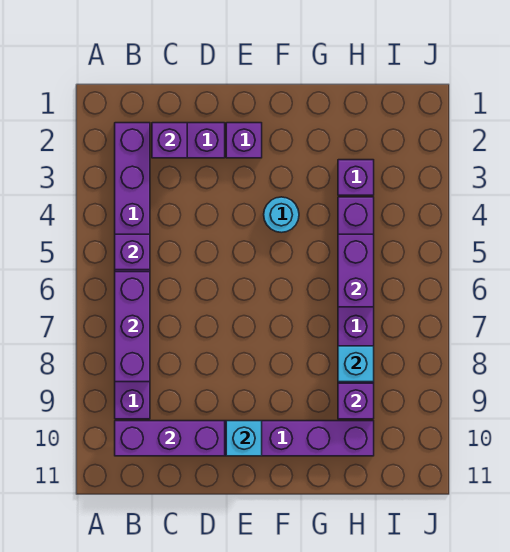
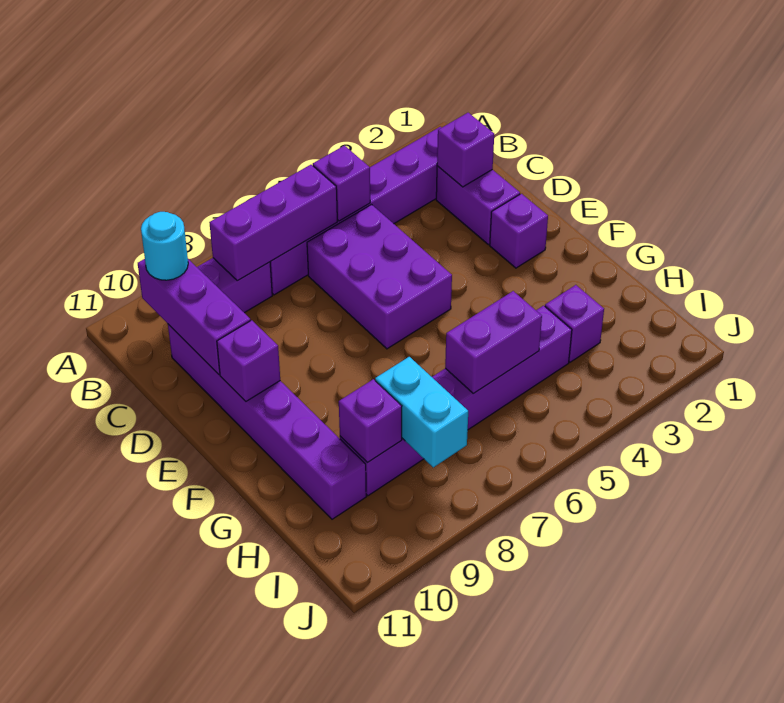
none -> purple brick C5:E6 level 1
cyan brick E10 level 2 -> purple brick E10 level 2
cyan round brick F4 level 1 -> cyan round brick B10 level 3
cyan brick H8 level 2 -> cyan brick H8:I8 level 2

